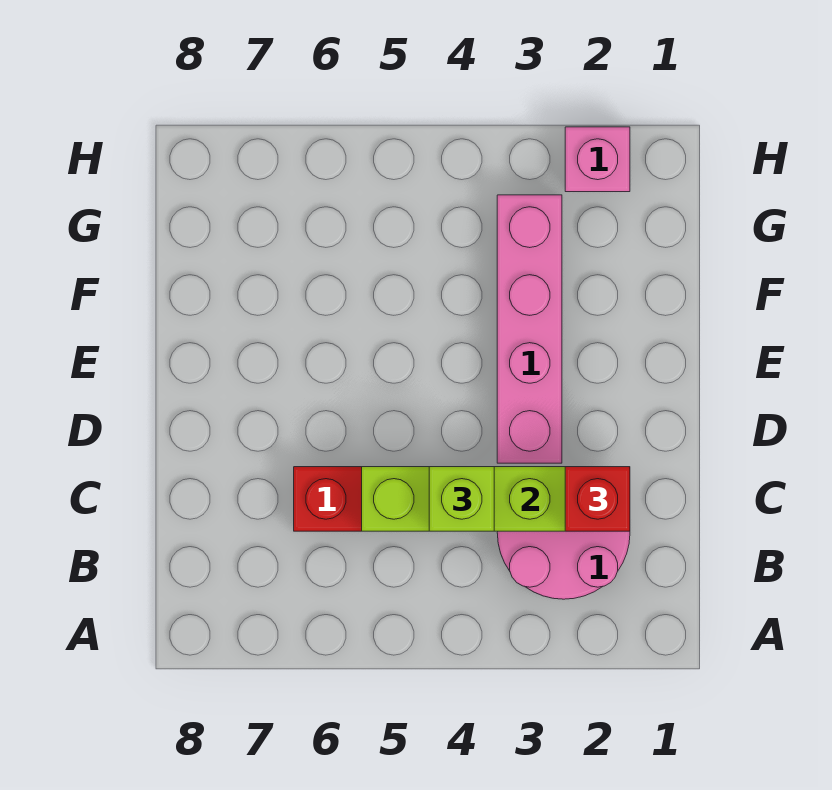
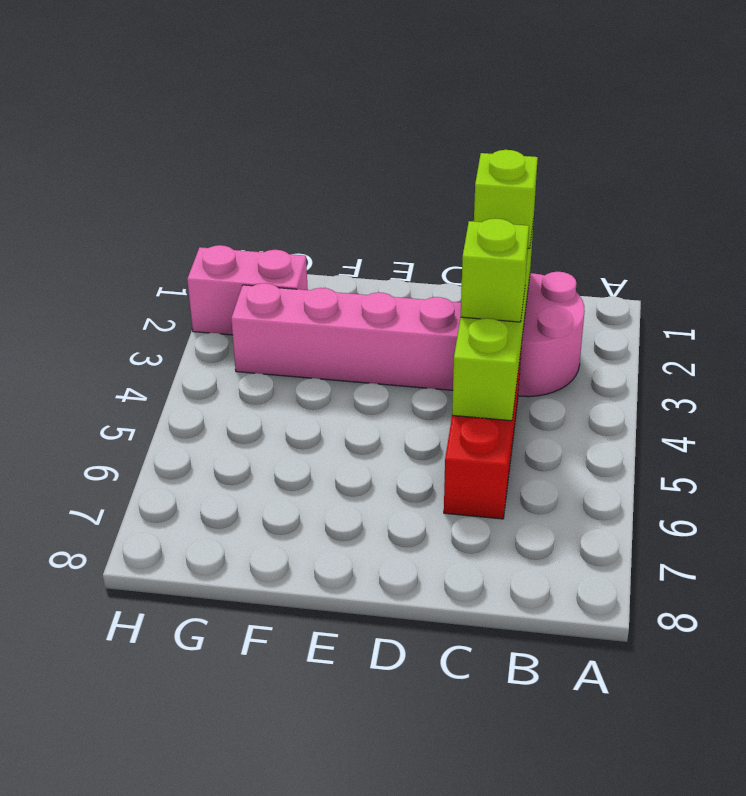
red brick C2 level 3 -> lime brick C2 level 3
pink brick H2 level 1 -> pink brick G2:H2 level 1

